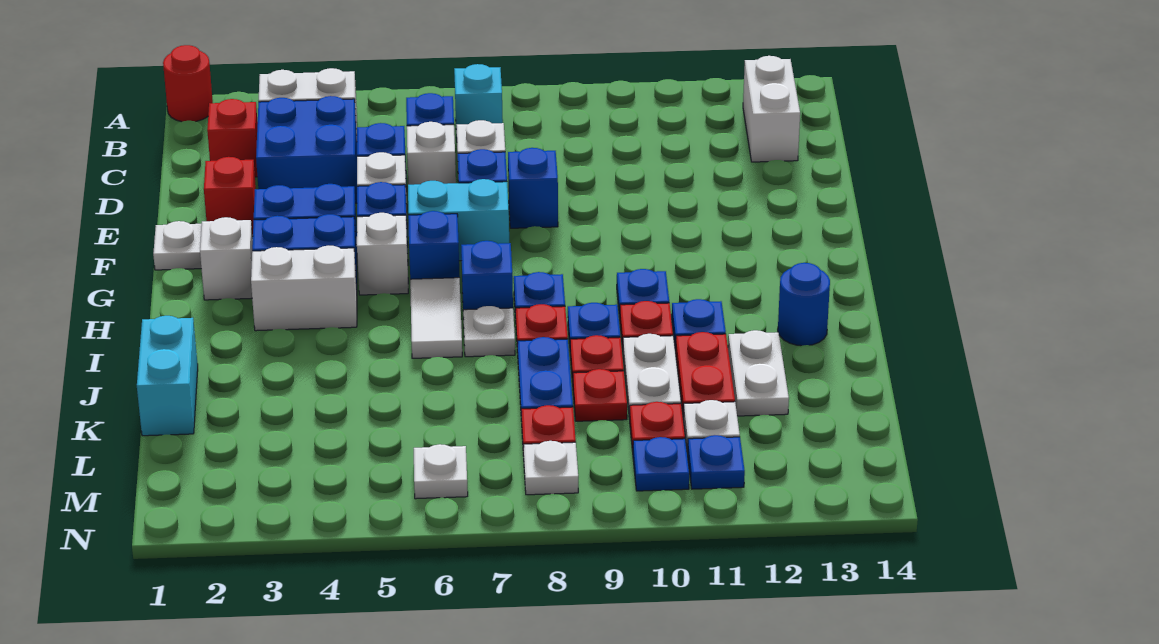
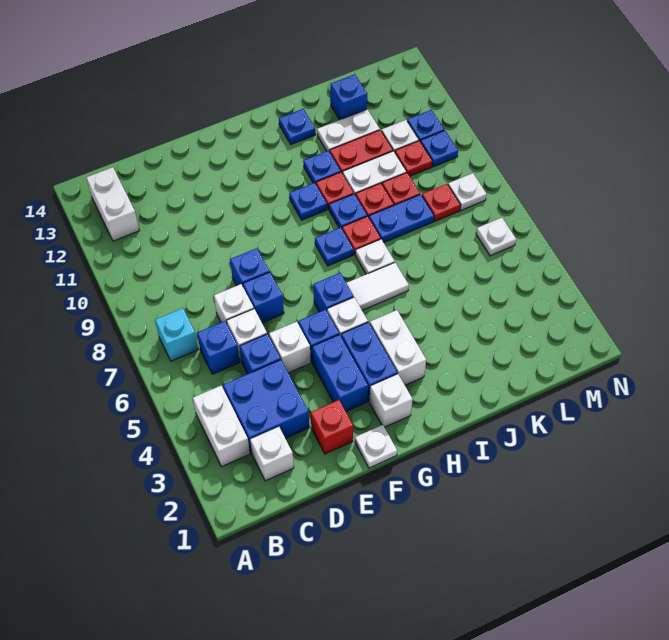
red round brick A1 level 1 -> none
white brick B13:C13 level 1 -> white brick B12:B13 level 1
red brick C2 level 1 -> white brick C2 level 1
cyan brick F6:F7 level 1 -> none
blue brick H7 level 1 -> blue brick K13 level 1
blue round brick I13 level 1 -> blue plate I13 level 1
cyan brick J1:K1 level 1 -> none

